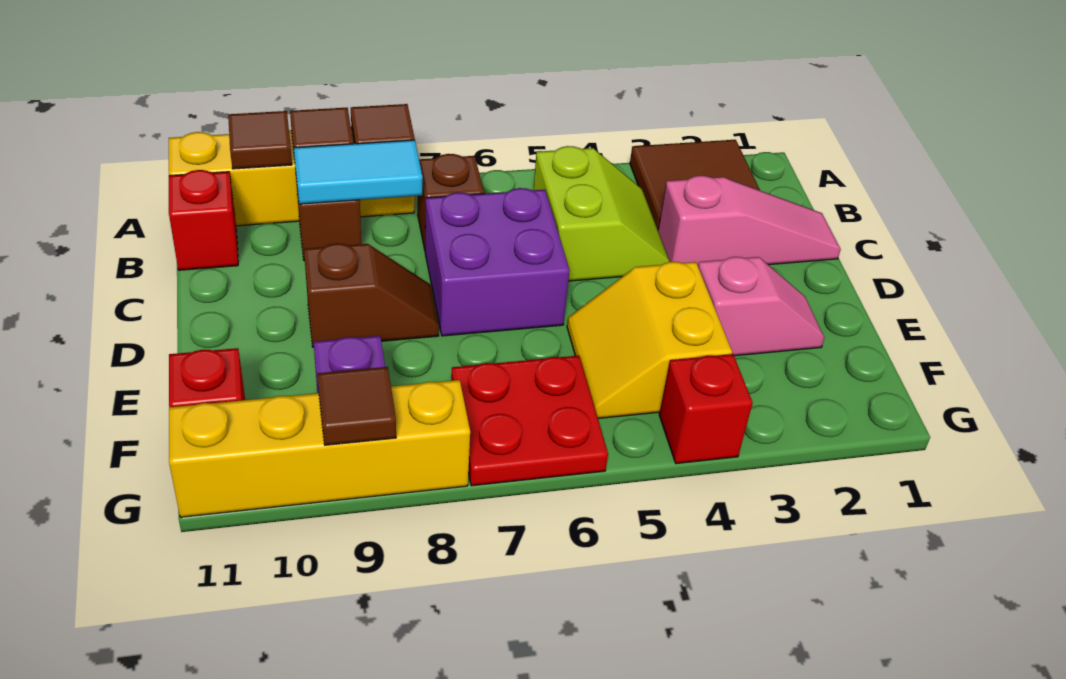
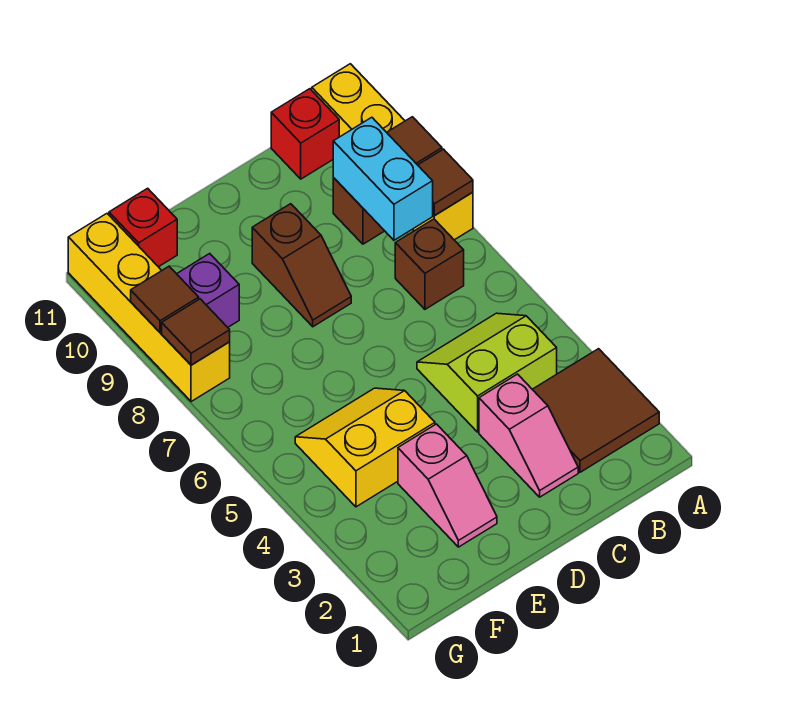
brown tile A10 level 2 -> brown tile G8 level 2
lime slope B4:C5 level 1 top 5 -> lime slope B4:C5 level 1 top 4
cyan tile B8:B9 level 2 -> cyan brick B8:B9 level 2
pink slope C1:C3 level 1 top 3 -> pink slope C2:C3 level 1 top 3
purple brick C6:D7 level 1 -> none
red plate F6:G7 level 1 -> none
red brick G4 level 1 -> none

